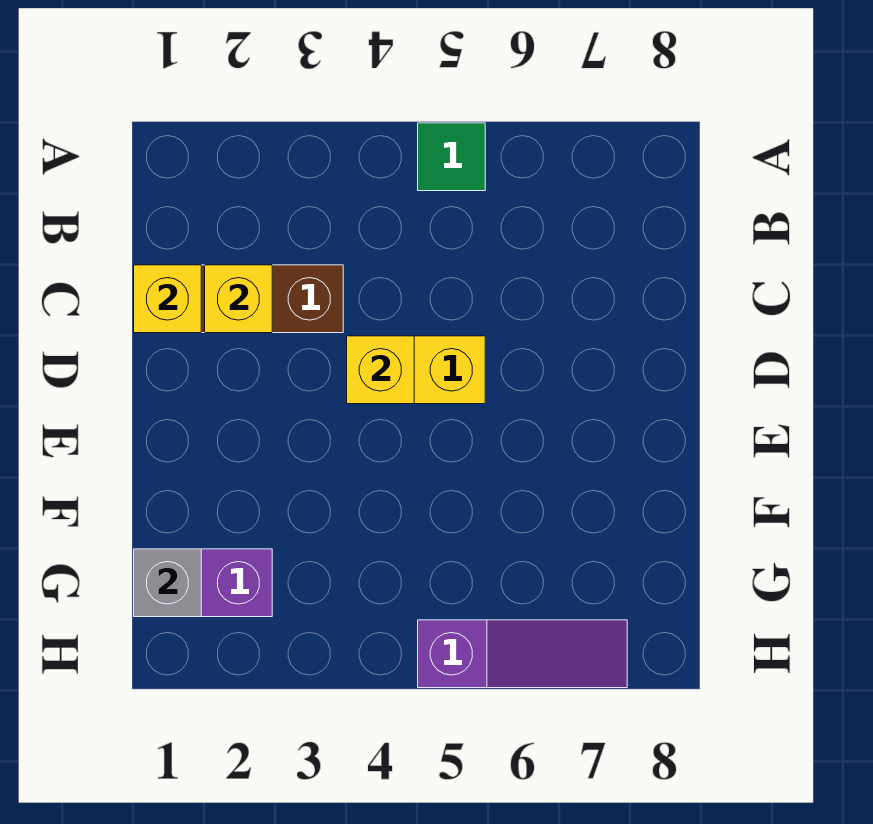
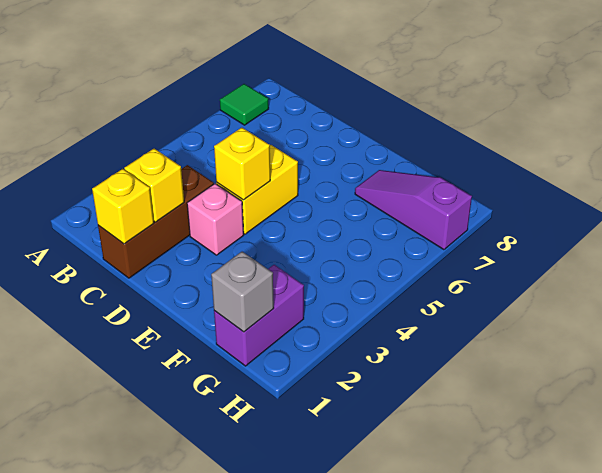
green tile A5 level 1 -> green tile A7 level 1
none -> pink brick D3 level 1
purple slope H5:H7 level 1 top 5 -> purple slope F7:H7 level 1 top H

